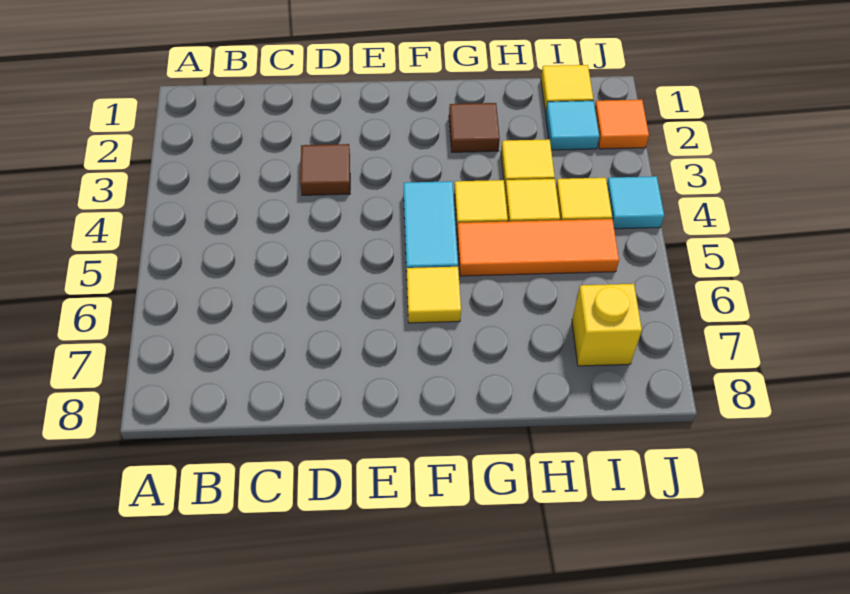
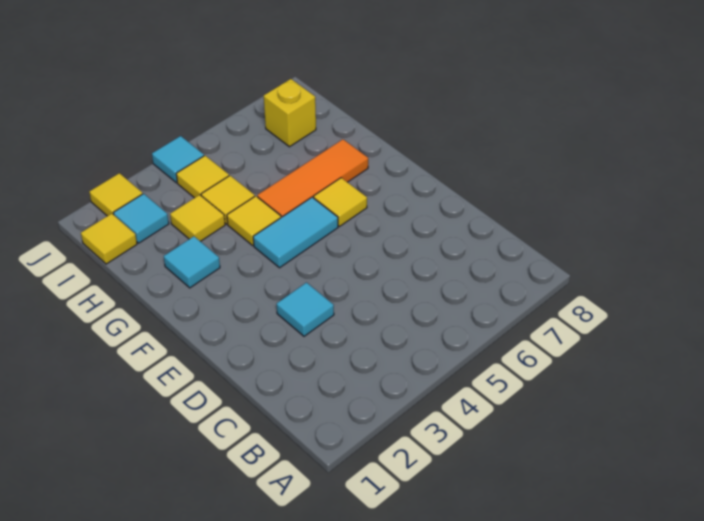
brown tile D3 level 1 -> cyan tile D3 level 1
brown tile G2 level 1 -> cyan tile G2 level 1
orange tile G5:I5 level 1 -> orange tile G5:G7 level 1
orange tile J2 level 1 -> yellow tile J2 level 1

